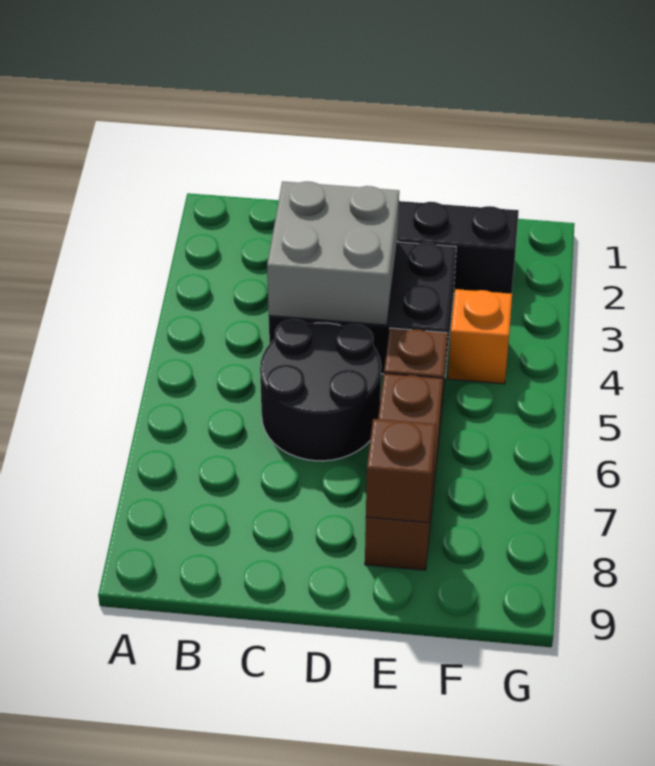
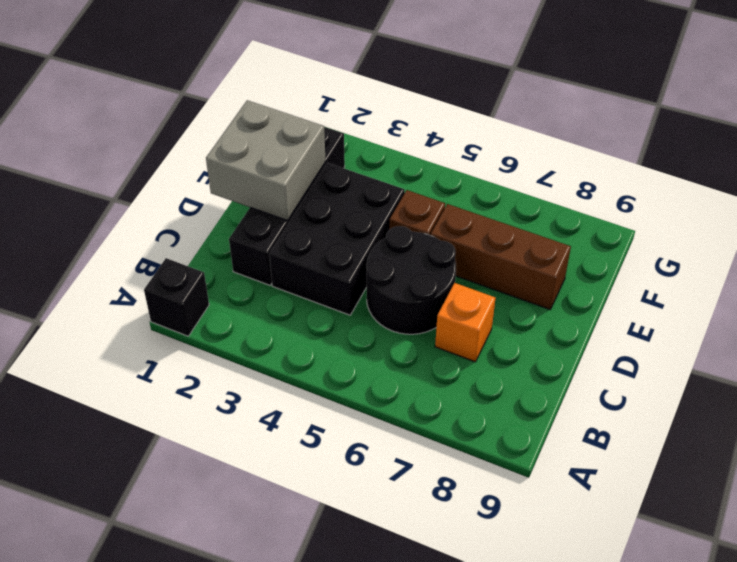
none -> black brick A1 level 1
grey brick C3:D4 level 2 -> grey brick D1:E2 level 2
brown brick E8 level 2 -> none
orange brick F4 level 1 -> orange brick C7 level 1

